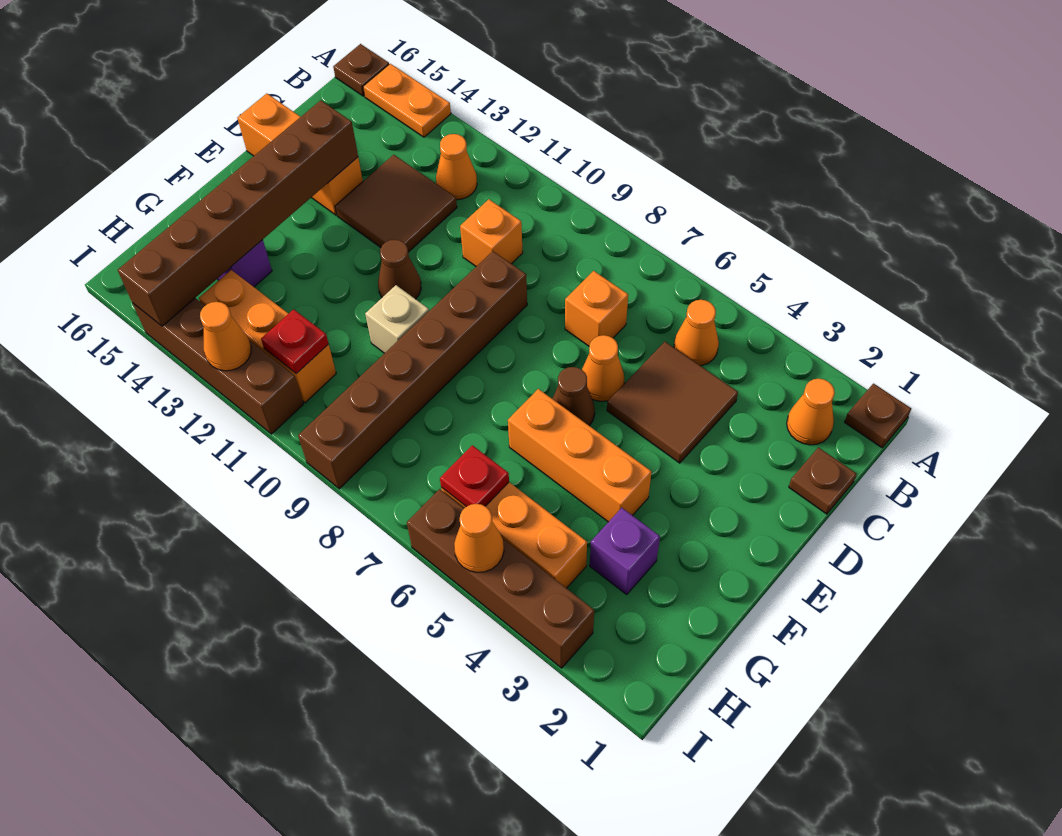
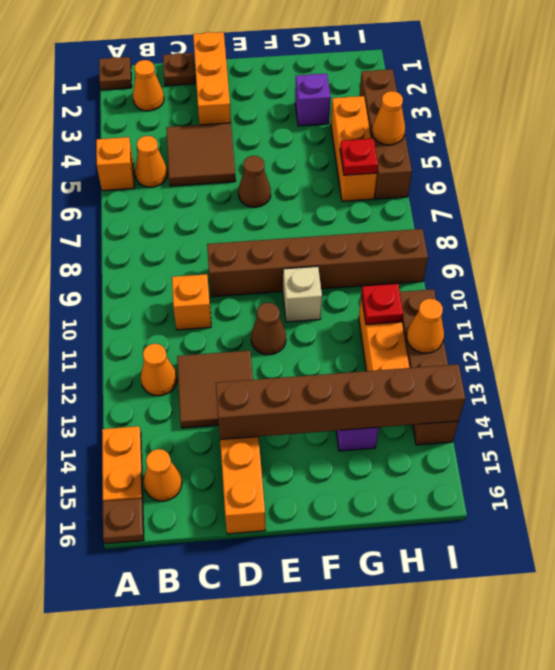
orange brick C7 level 1 -> orange brick A5 level 1
orange cone D6 level 1 -> orange cone B15 level 1
orange brick F4:F6 level 1 -> orange brick D1:D3 level 1

